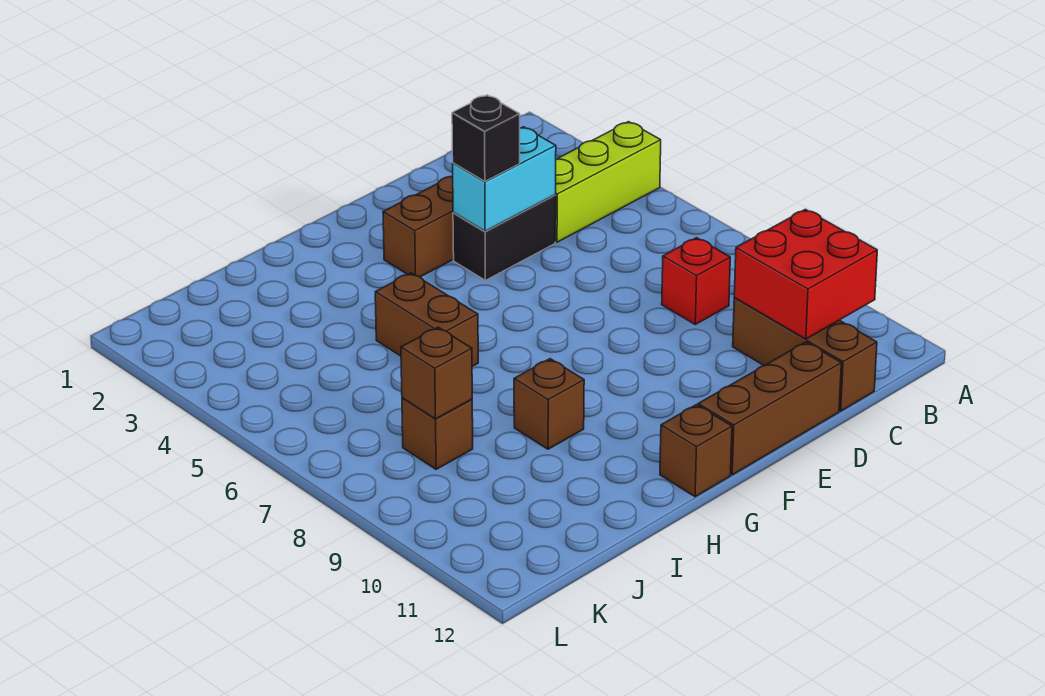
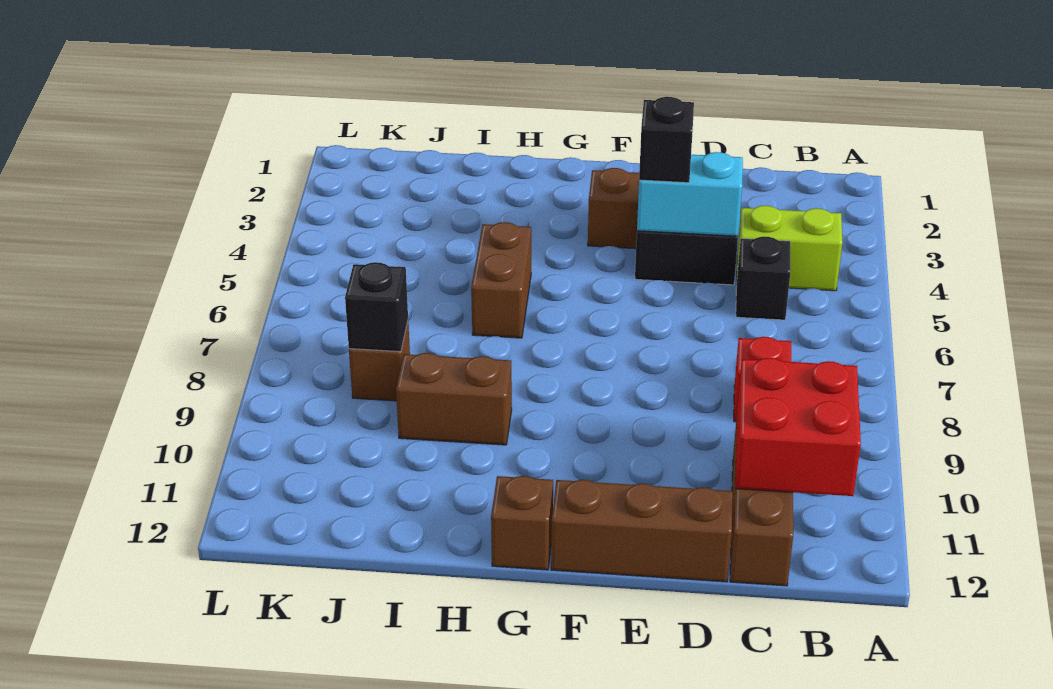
lime brick A4:C4 level 1 -> lime brick B4:C4 level 1
none -> black brick C5 level 1
brown brick H9 level 1 -> brown brick H9:I9 level 1
brown brick J8 level 2 -> black brick J8 level 2

